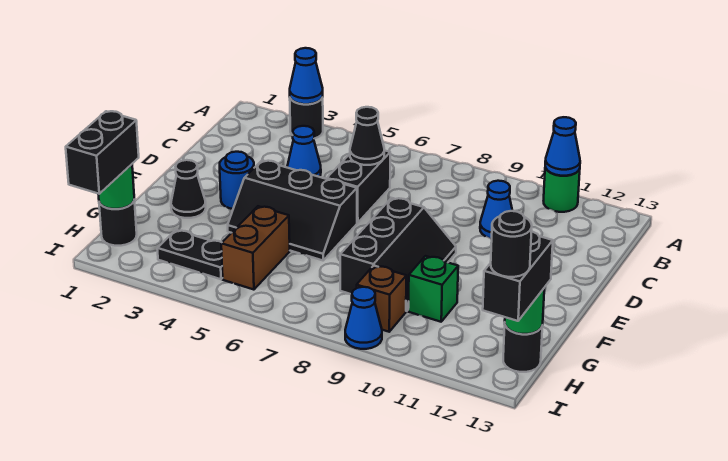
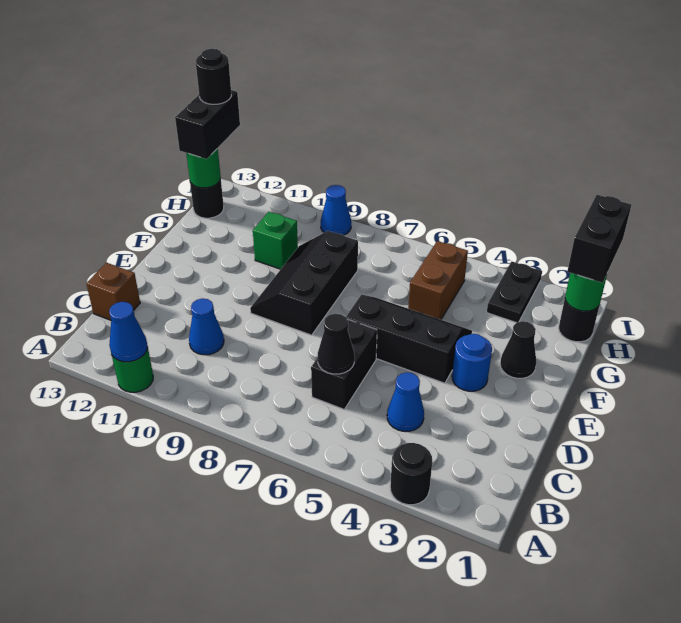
blue cone A3 level 2 -> none
black plate H3:H4 level 1 -> black plate H3:I3 level 1
brown brick H9 level 1 -> brown brick C13 level 1

